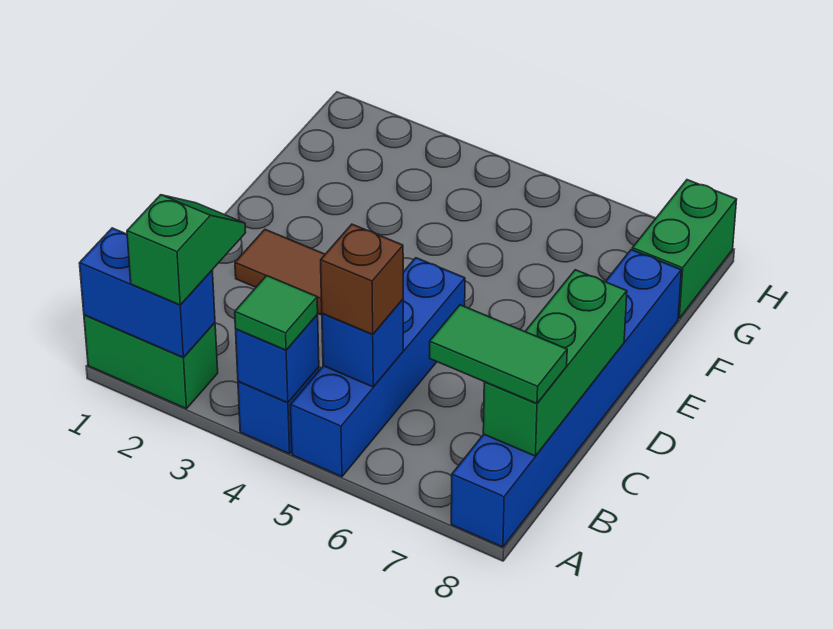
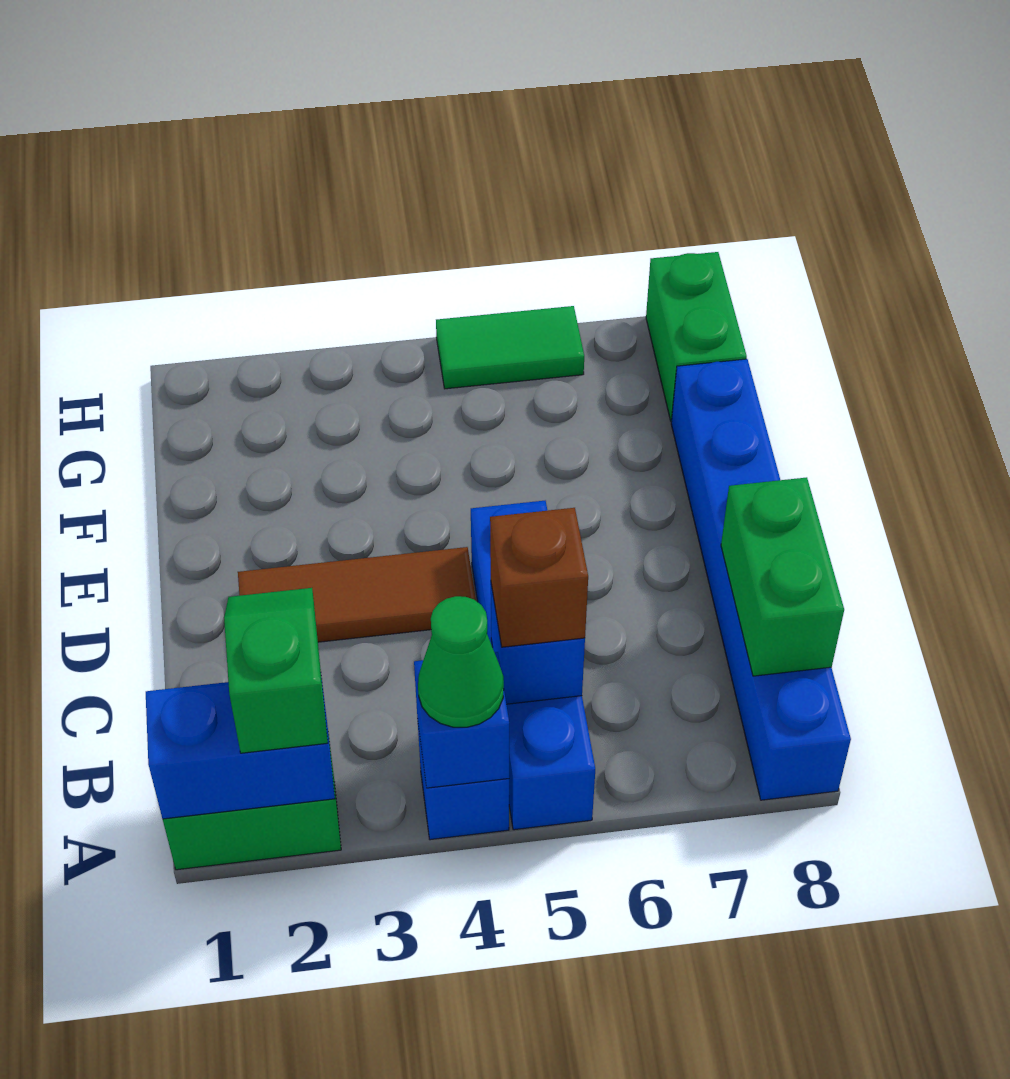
green tile A4 level 3 -> green cone A4 level 3
green tile B7:B8 level 3 -> green tile H5:H6 level 1
green brick B8:D8 level 2 -> green brick B8:C8 level 2

